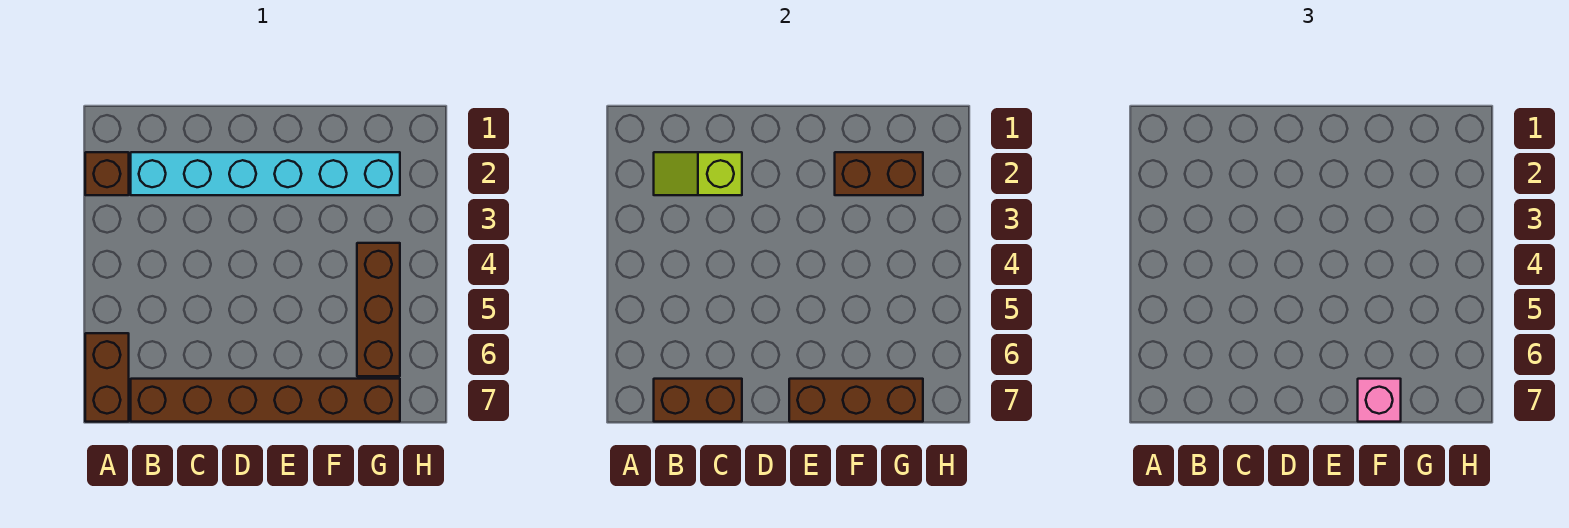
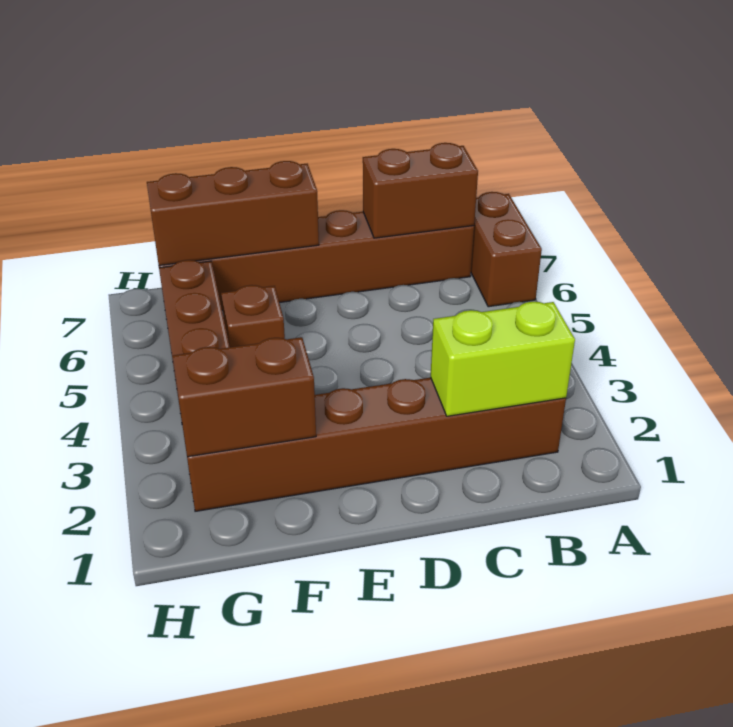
brown brick A2 level 1 -> brown brick F5 level 1
cyan brick B2:G2 level 1 -> brown brick B2:G2 level 1
lime slope B2:C2 level 2 top C -> lime brick B2:C2 level 2
pink brick F7 level 3 -> none

